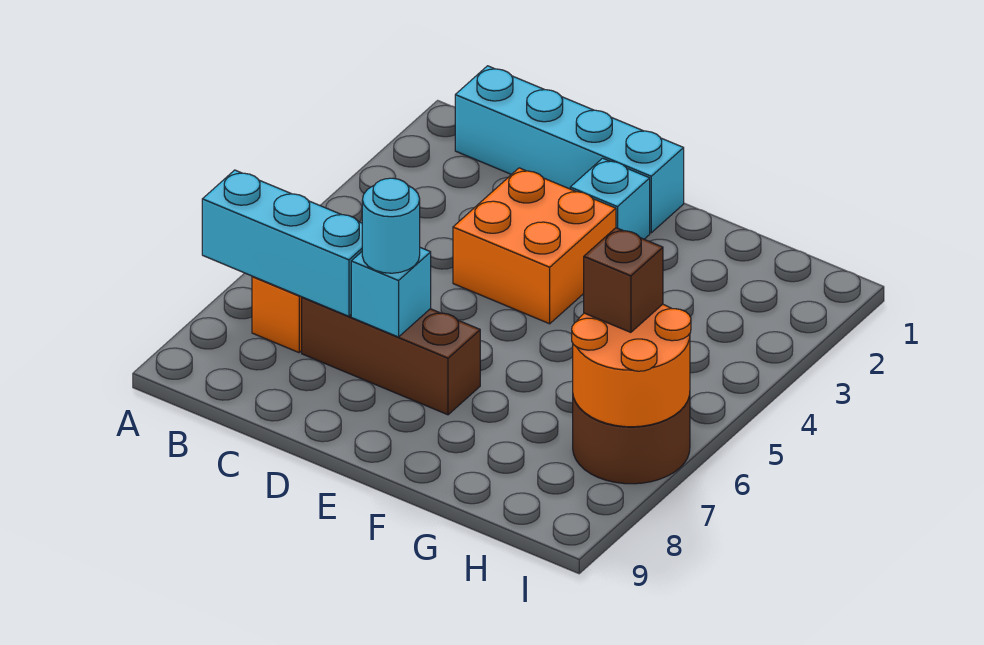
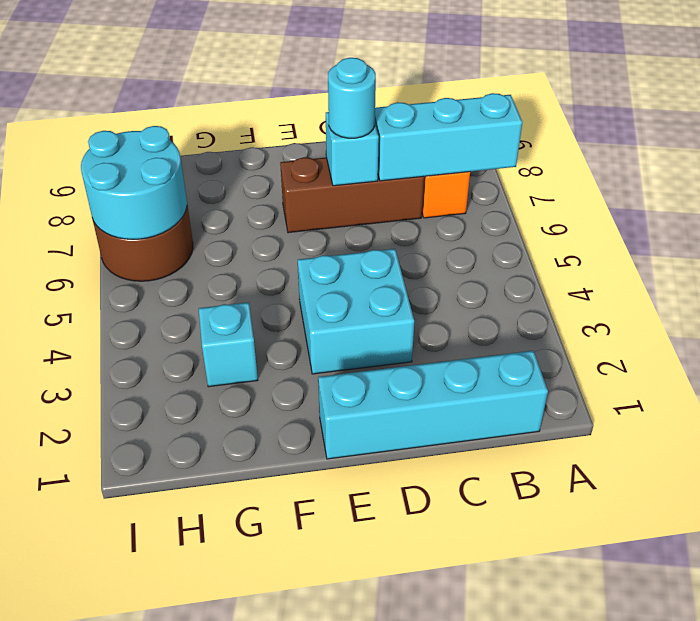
orange brick D3:E4 level 1 -> cyan brick D3:E4 level 1
cyan brick E2 level 1 -> cyan brick G3 level 1
orange round brick H6:I7 level 2 -> cyan round brick H6:I7 level 2
brown brick H6 level 3 -> none

